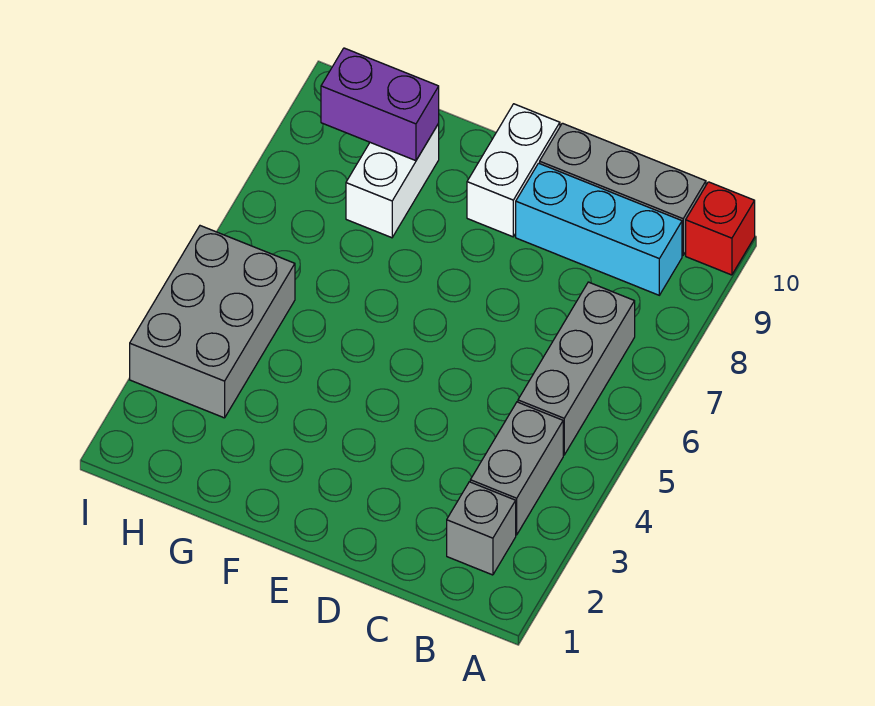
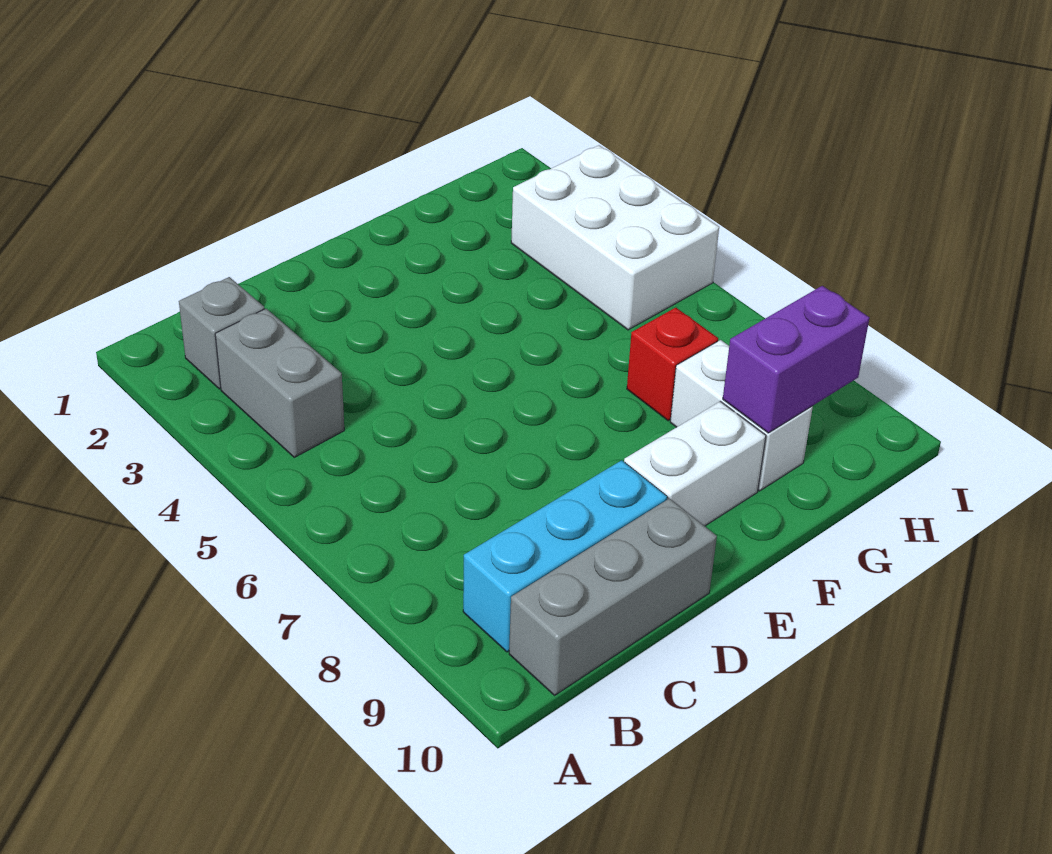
red brick A10 level 1 -> red brick G7 level 1
grey brick B5:B7 level 1 -> none
white brick E9:E10 level 1 -> white brick E9:F9 level 1
grey brick H3:I5 level 1 -> white brick H3:I5 level 1

